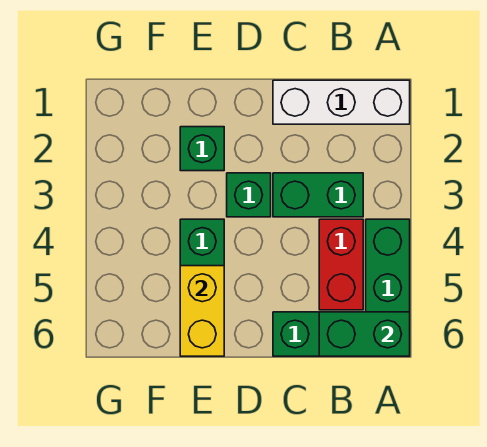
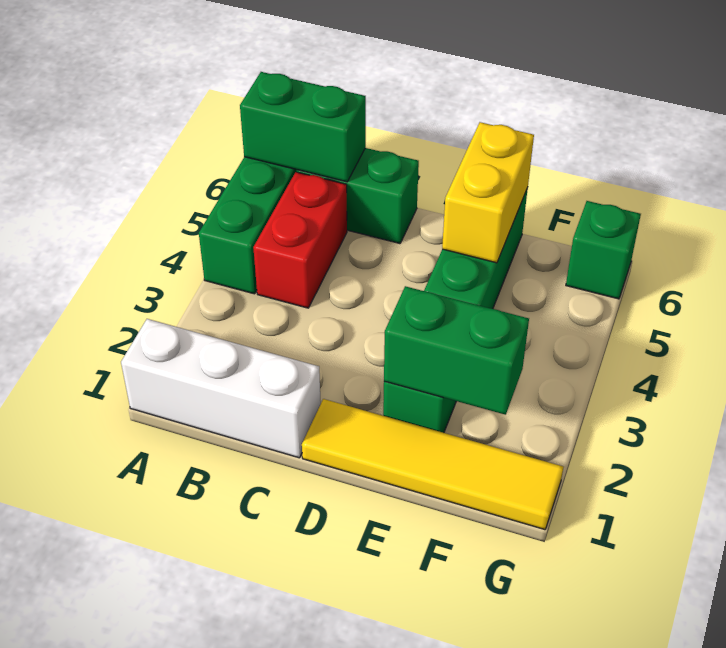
green brick B3:C3 level 1 -> green brick E2:F2 level 2
none -> yellow tile D1:G1 level 1
green brick D3 level 1 -> green brick G6 level 1

